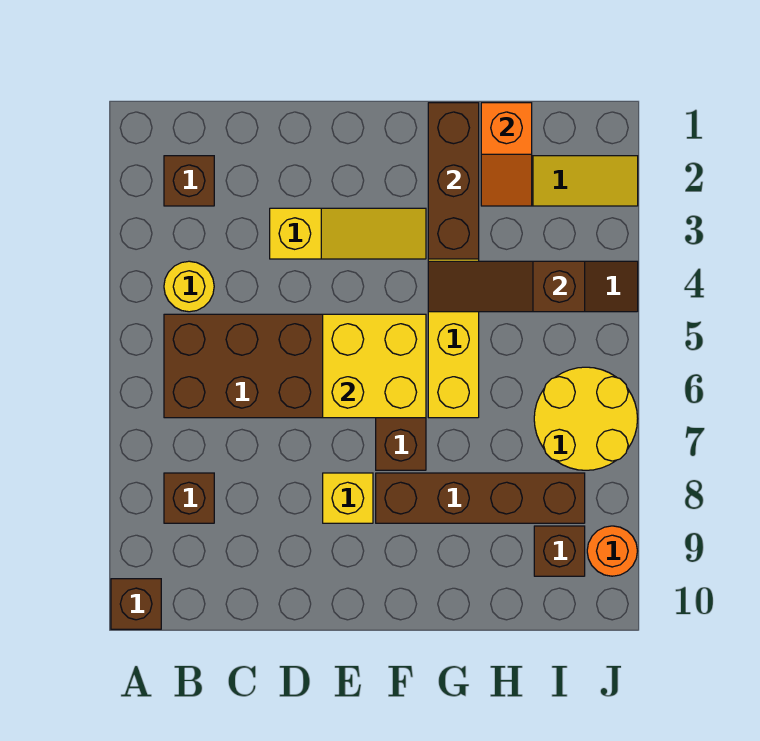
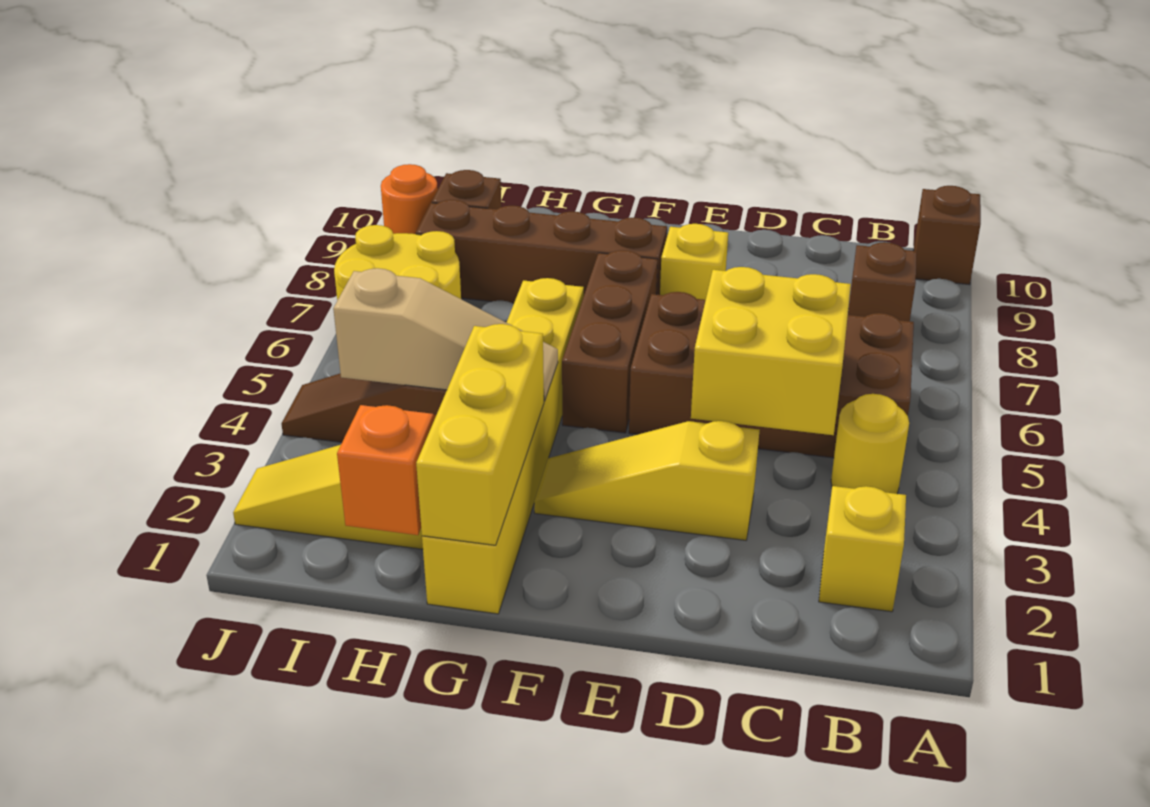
brown brick B2 level 1 -> yellow brick B2 level 1
yellow brick E5:F6 level 2 -> yellow brick C4:D5 level 2
brown brick G1:G3 level 2 -> yellow brick G1:G3 level 2
brown slope G4:I4 level 2 top I -> tan slope G4:I4 level 2 top I

